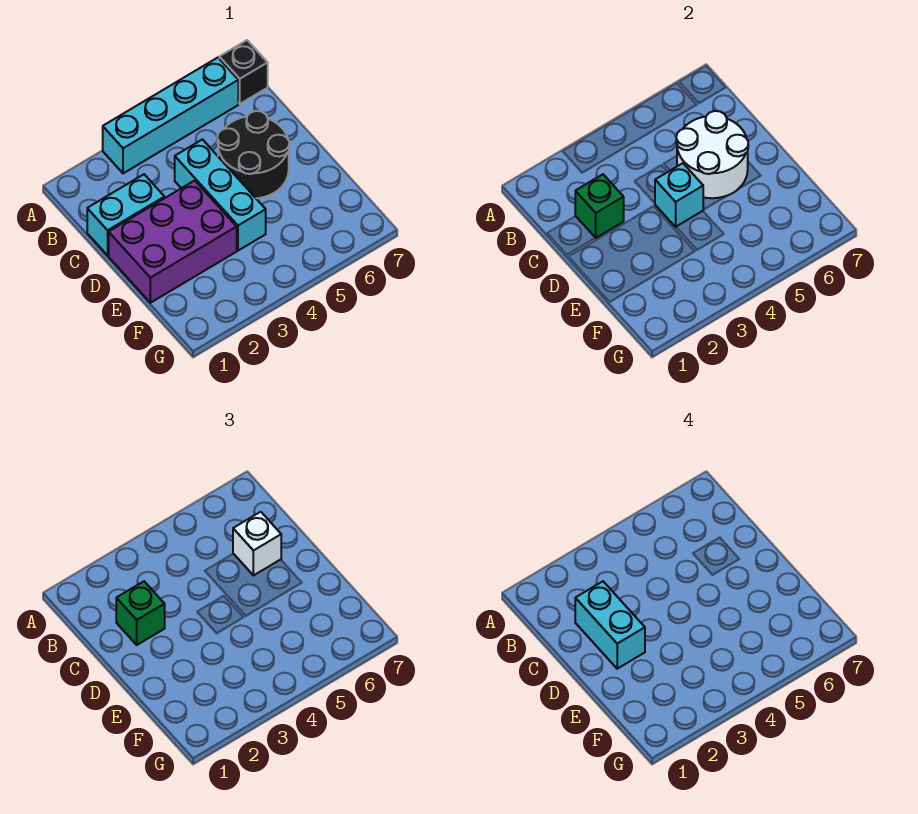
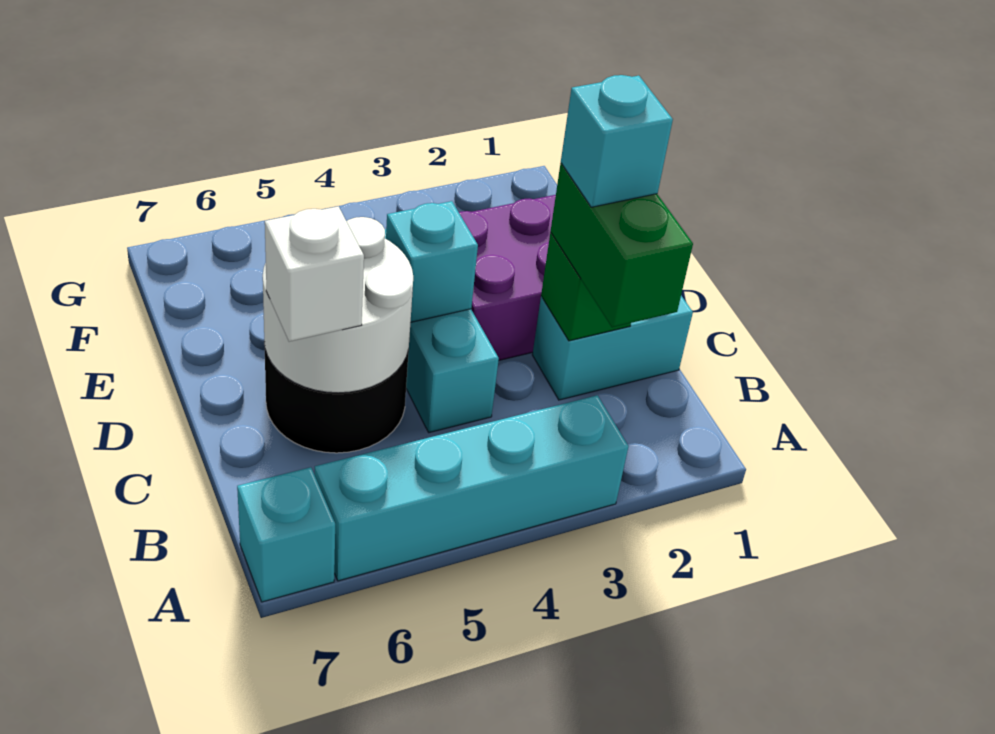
black brick A7 level 1 -> cyan brick A7 level 1
green brick C2 level 3 -> green brick B2:C2 level 3
cyan brick C2:D2 level 4 -> cyan brick C2 level 4

